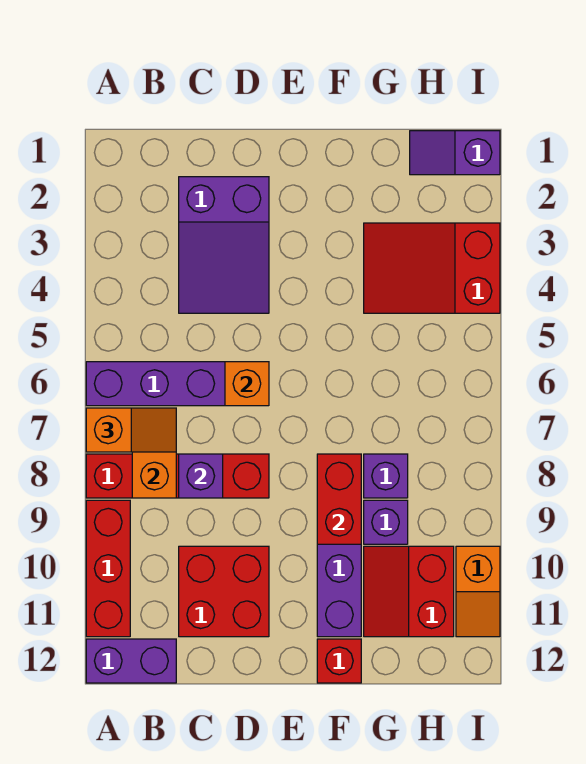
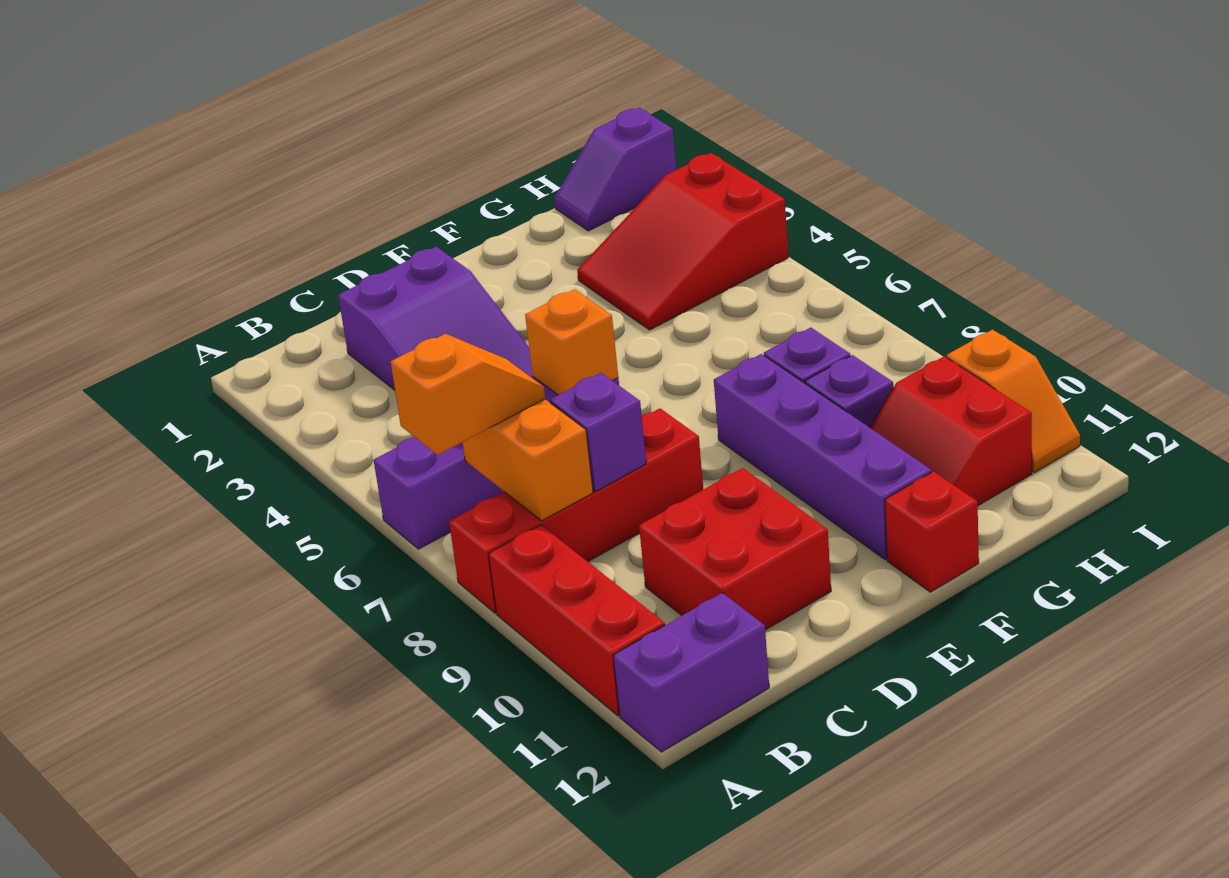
red brick F8:F9 level 2 -> none

